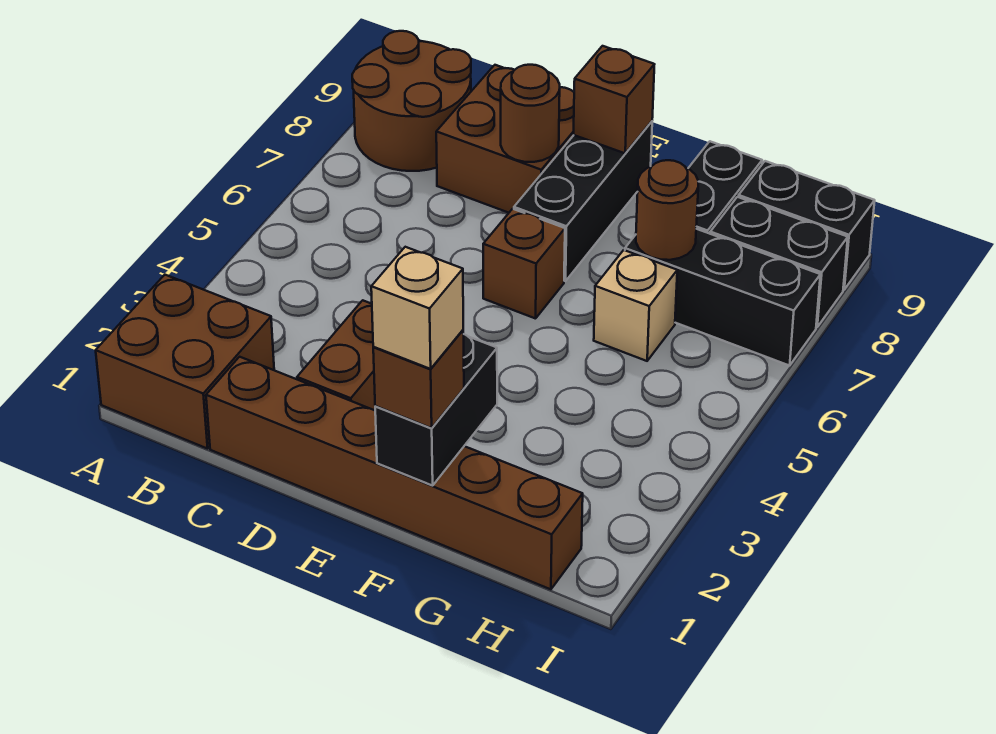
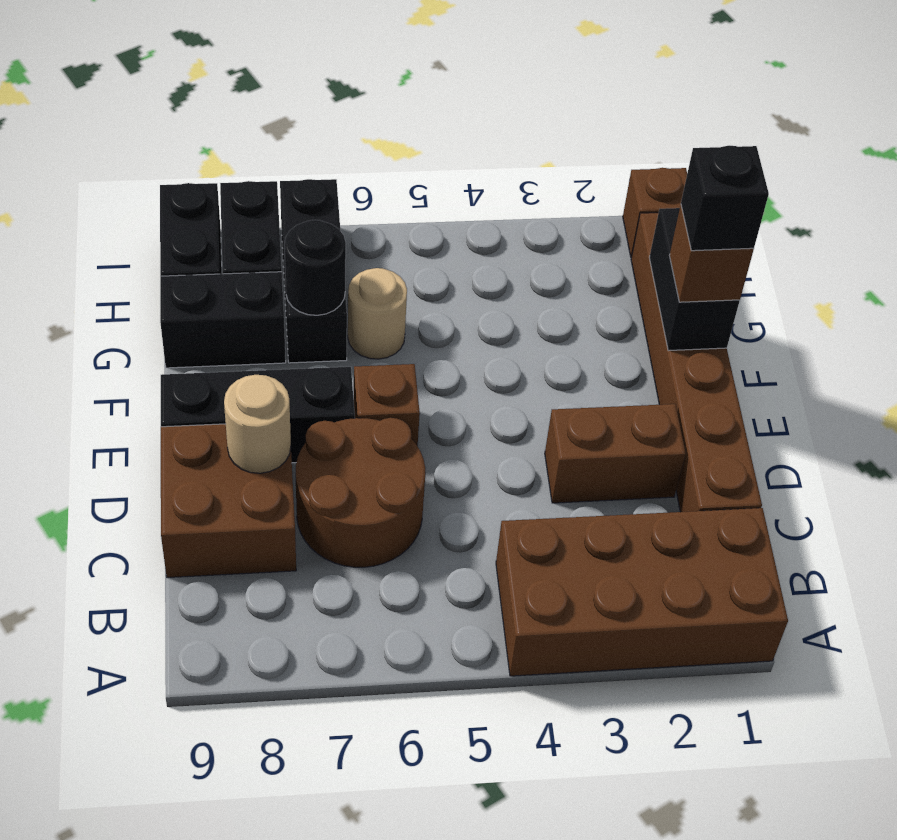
brown brick A1:B2 level 1 -> brown brick A1:B4 level 1
brown round brick A8:B9 level 1 -> brown round brick C6:D7 level 1
brown round brick D8 level 2 -> tan round brick D8 level 2
brown brick E9 level 2 -> brown brick I1 level 1
black brick F1:F2 level 2 -> black brick F1:G1 level 2
tan brick F1 level 4 -> black brick F1 level 4
tan brick G6 level 1 -> tan round brick G6 level 1
brown round brick G7 level 2 -> black round brick G7 level 2

